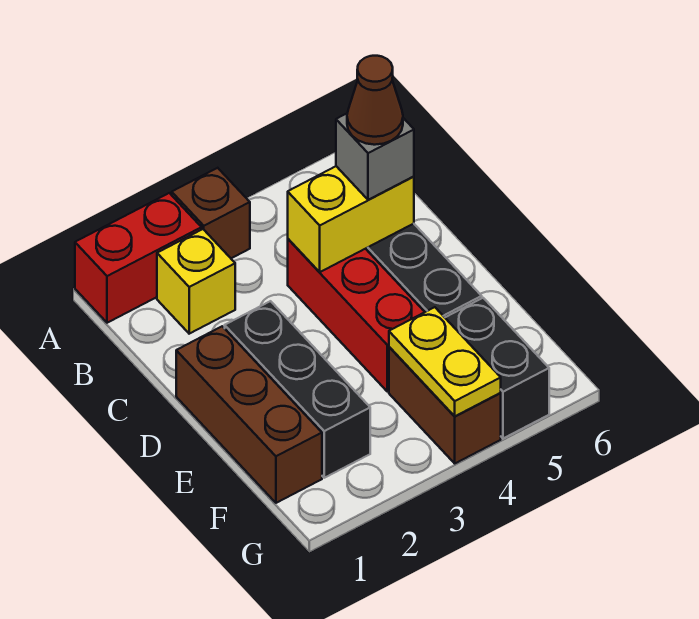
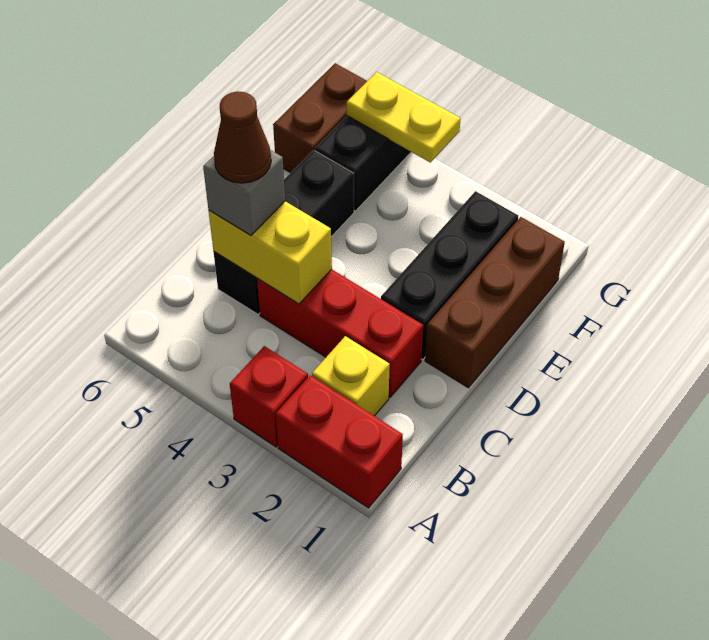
brown brick A3 level 1 -> red brick A3 level 1
red brick C4:E4 level 1 -> red brick C2:C4 level 1
brown brick F4:G4 level 1 -> brown brick F6:G6 level 1
yellow plate F4:G4 level 2 -> yellow plate G4:G5 level 2

